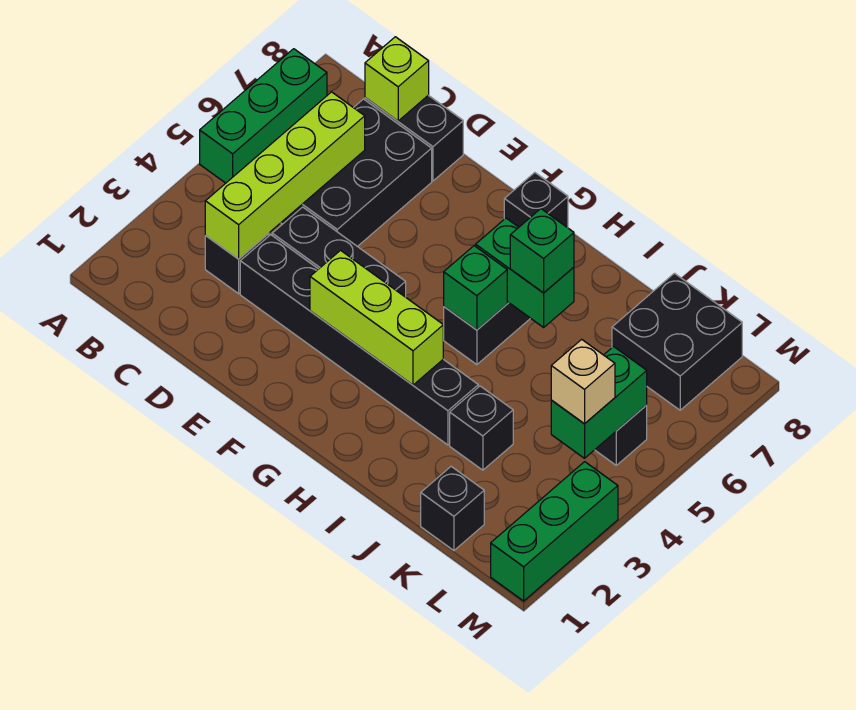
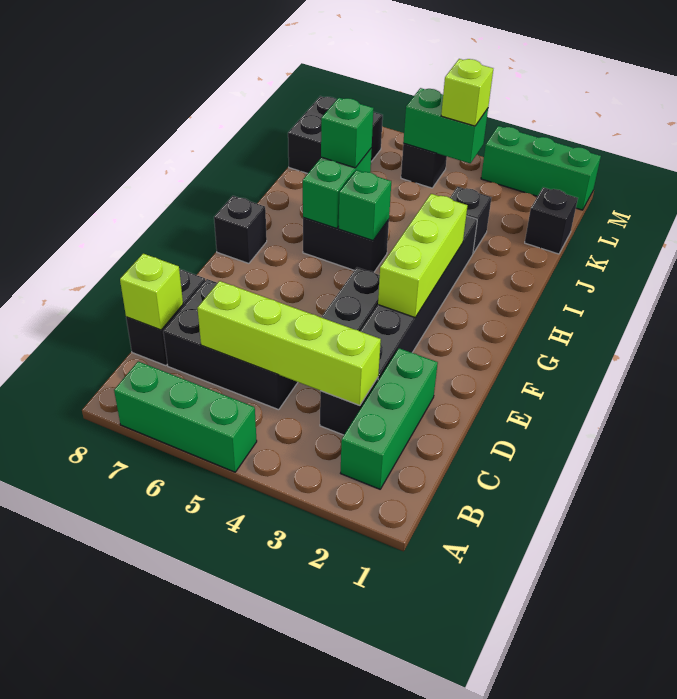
none -> green brick B2:D2 level 1
tan brick L4 level 3 -> lime brick L4 level 3

